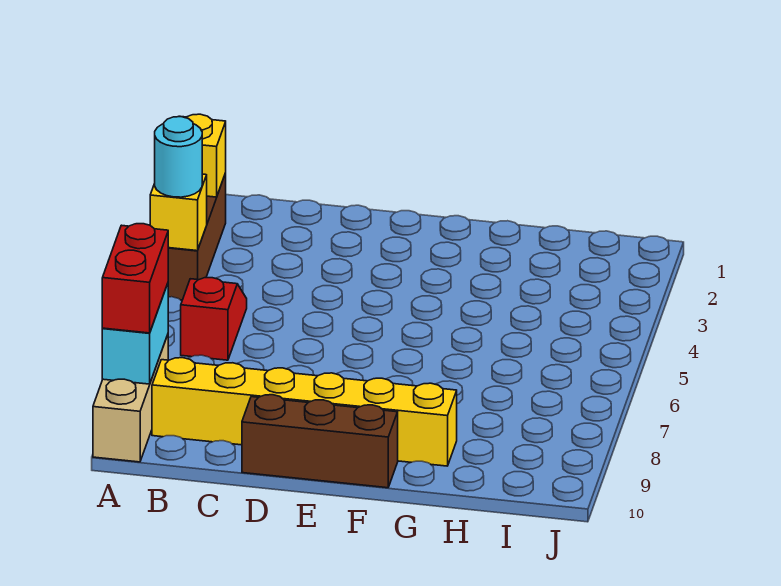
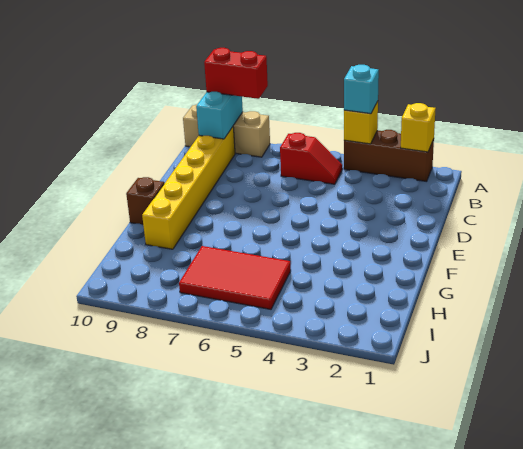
cyan round brick A4 level 3 -> cyan brick A4 level 3
cyan brick A8:A9 level 2 -> cyan brick A9:B9 level 2
brown brick D10:F10 level 1 -> brown brick F10 level 1
none -> red tile H5:I7 level 1

